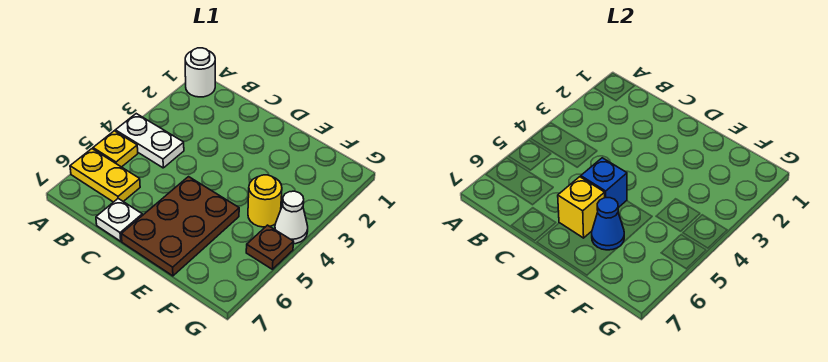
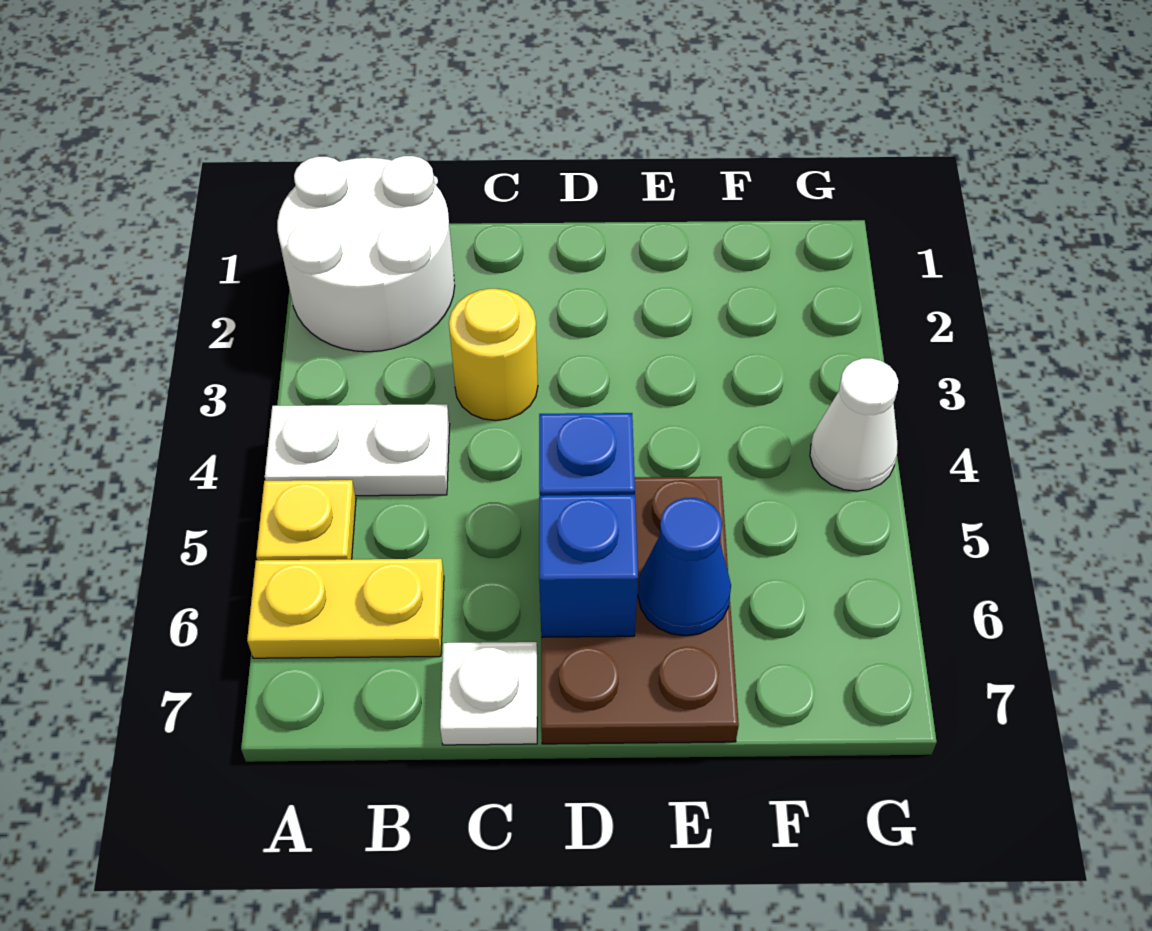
white round brick A1 level 1 -> white round brick A1:B2 level 1
yellow brick D6 level 2 -> blue brick D6 level 2
yellow round brick F4 level 1 -> yellow round brick C3 level 1
brown plate G5 level 1 -> none

